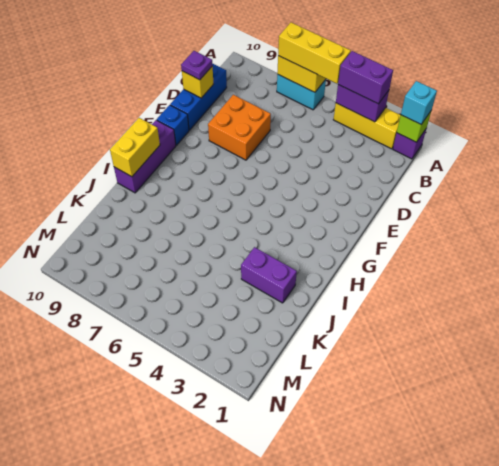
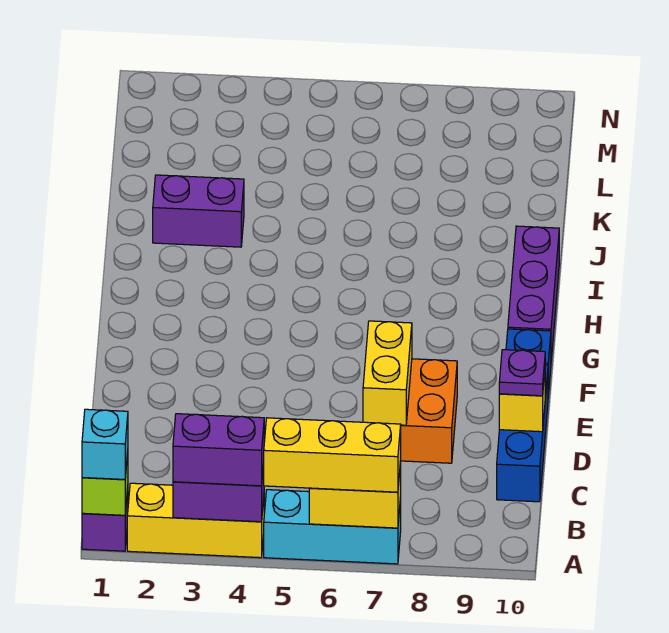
cyan brick A6:A7 level 1 -> cyan brick A5:A7 level 1
yellow brick H10:I10 level 2 -> yellow brick D7:E7 level 2

